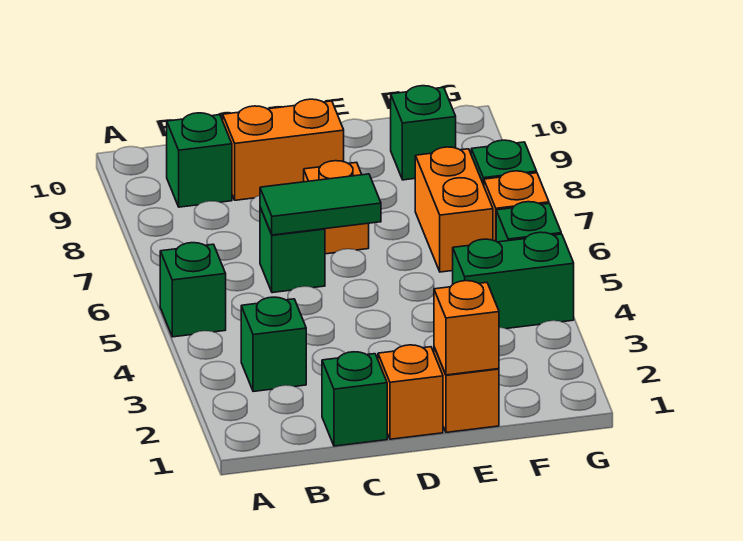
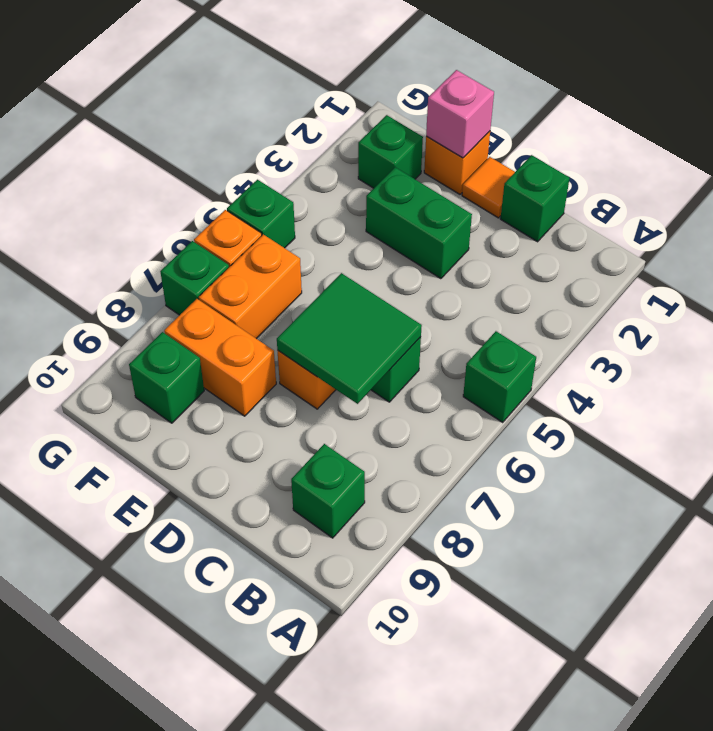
green brick B3 level 1 -> green brick F2 level 1
green tile C6:D6 level 2 -> green tile C6:D7 level 2
orange brick C9:D9 level 1 -> orange brick E8:F8 level 1
orange brick D1 level 1 -> orange tile D1 level 1
orange brick E1 level 2 -> pink brick E1 level 2
green brick F4:G4 level 1 -> green brick D3:E3 level 1

